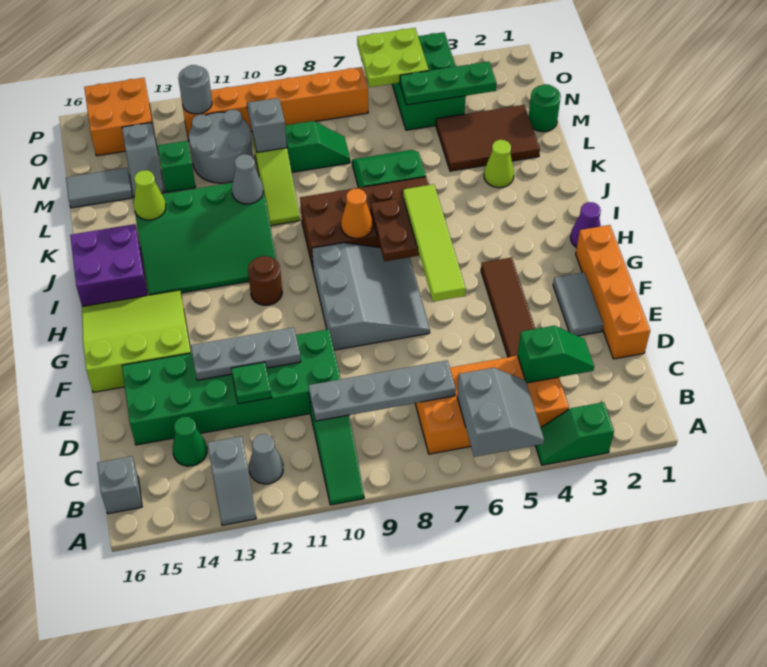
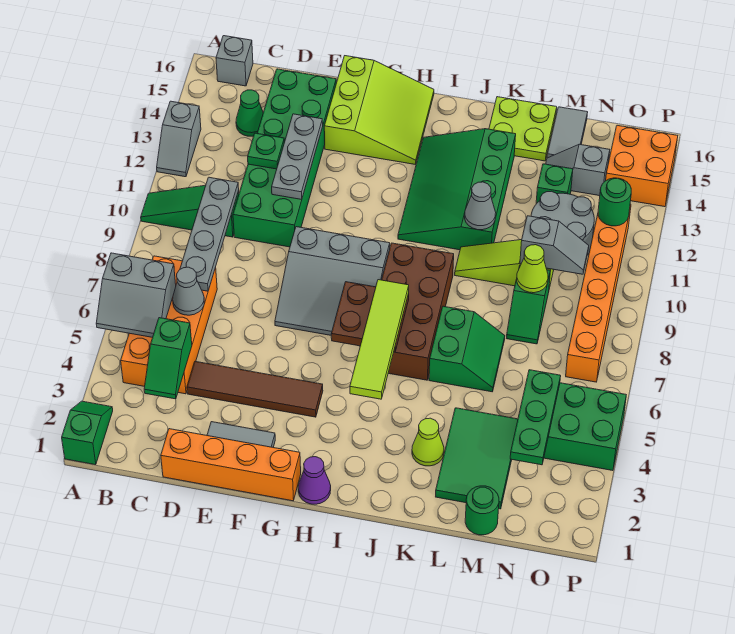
green slope A3:A4 level 1 top 3 -> green slope A1:A2 level 1 top 1
grey slope A13:B13 level 1 top B -> grey slope A12:A13 level 1 top 13
grey cone B12 level 1 -> grey cone C6 level 2
lime tile F6:I6 level 3 -> lime tile I4:I7 level 3
brown round brick H11 level 1 -> none
orange cone I8 level 2 -> none
purple brick I15:J16 level 1 -> none
lime cone K14 level 2 -> lime cone M9 level 2
brown tile L2:M4 level 1 -> green tile L2:M4 level 1
lime plate O5:P6 level 2 -> lime plate K15:L16 level 1
grey round brick O12 level 2 -> green round brick O12 level 2

